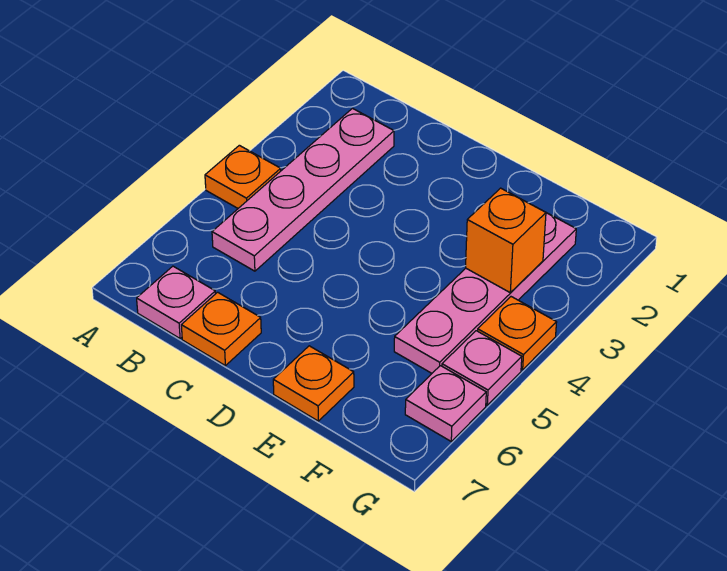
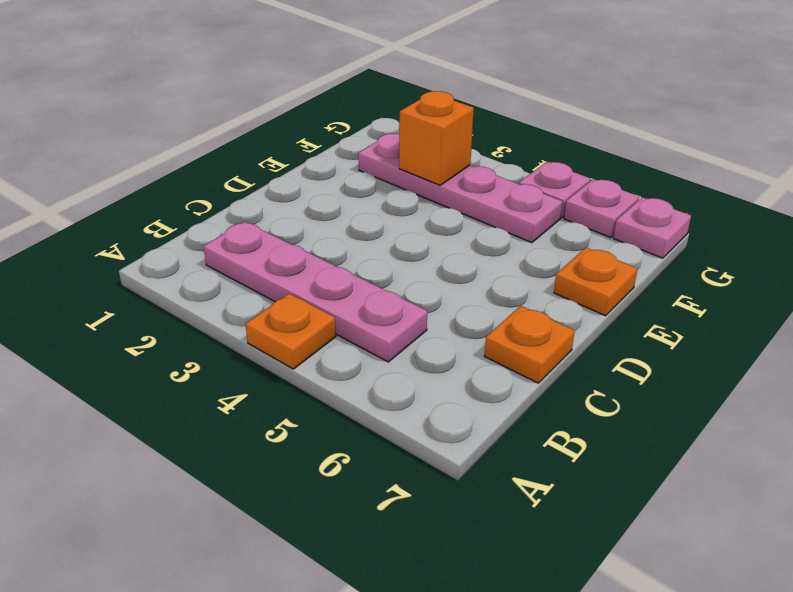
pink plate B7 level 1 -> pink plate G7 level 1
orange plate G4 level 1 -> none

